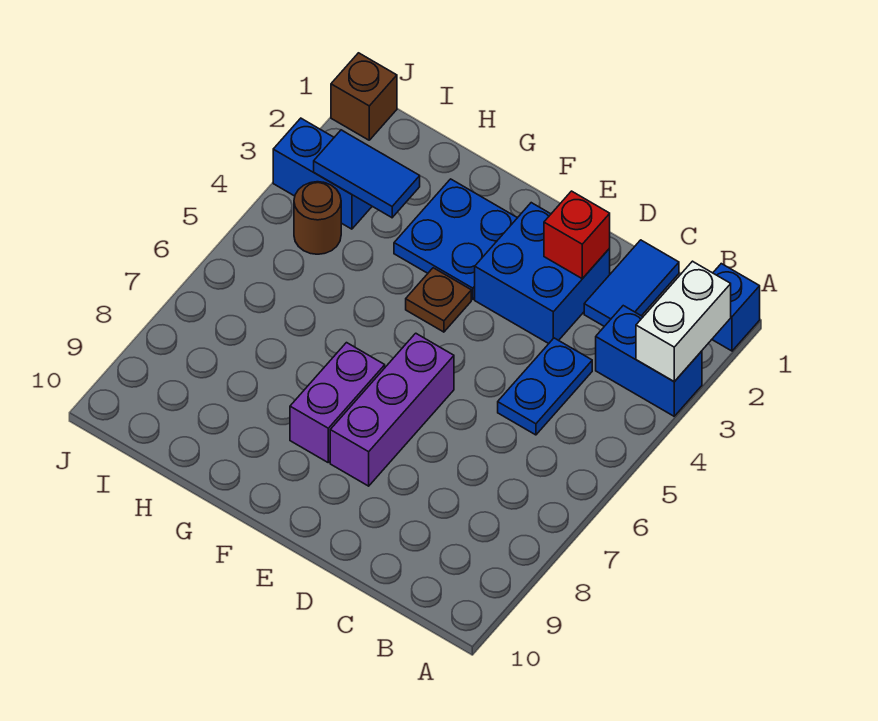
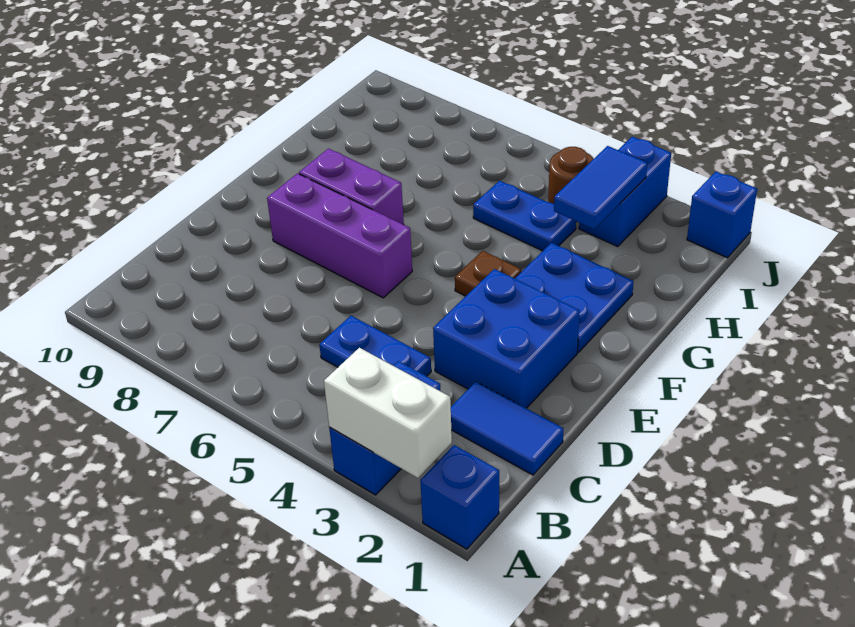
red brick D2 level 2 -> none
none -> blue plate H4:H5 level 1
brown brick J1 level 1 -> blue brick J1 level 1

